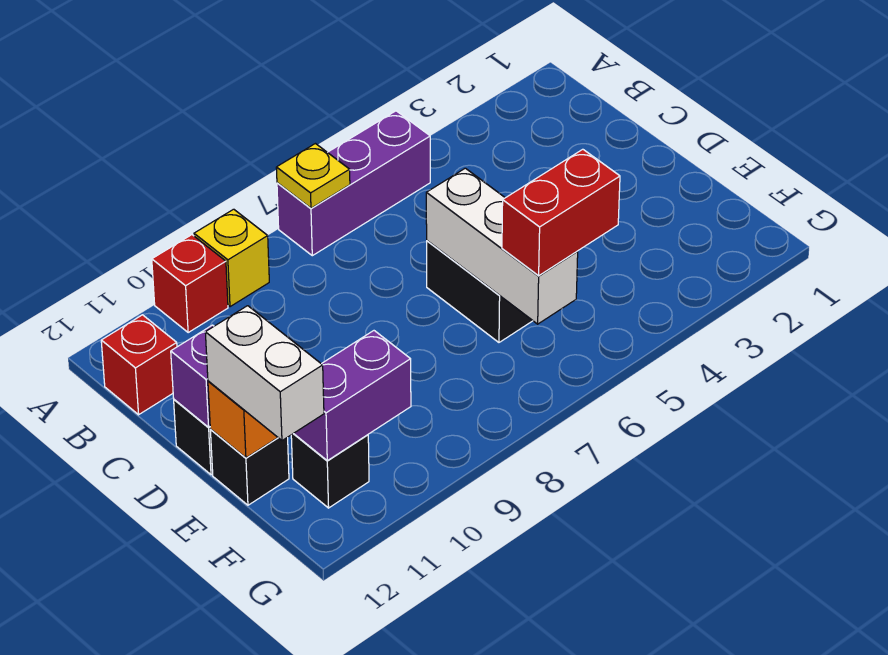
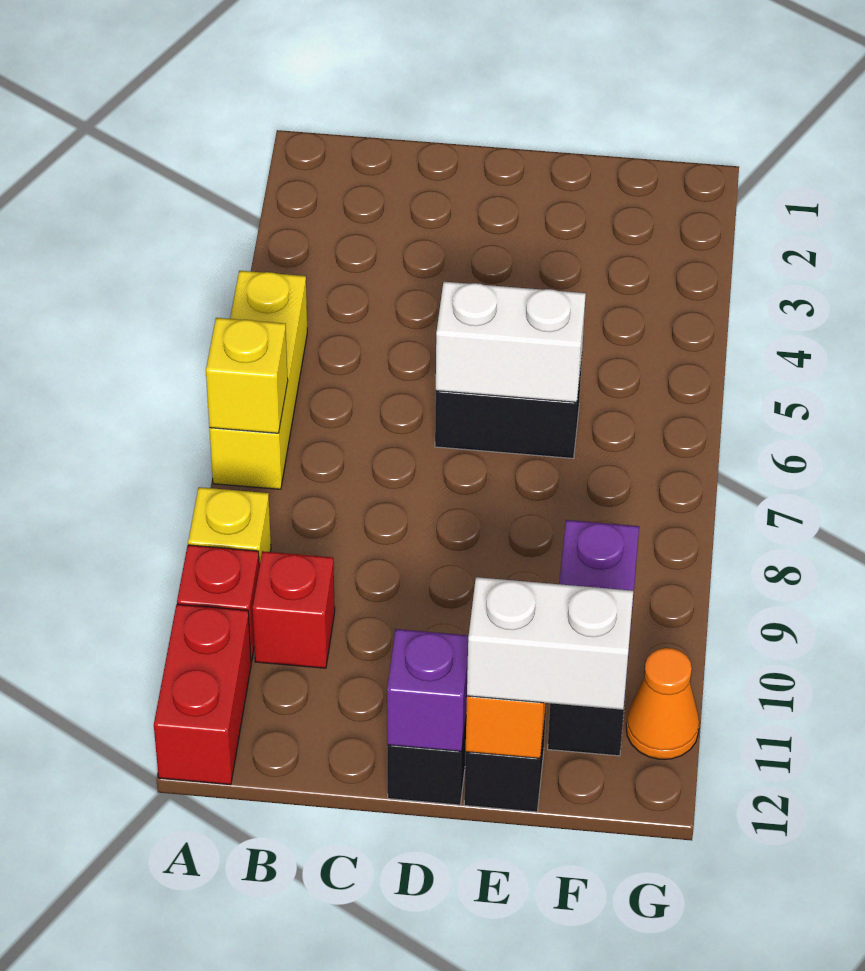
purple brick A5:A7 level 1 -> yellow brick A5:A7 level 1
yellow plate A7 level 2 -> yellow brick A7 level 2
red brick B12 level 1 -> red brick B10 level 1
white brick D6:F6 level 2 -> white brick D6:E6 level 2
red brick F5:F6 level 3 -> red brick A11:A12 level 1
none -> orange cone G11 level 1

